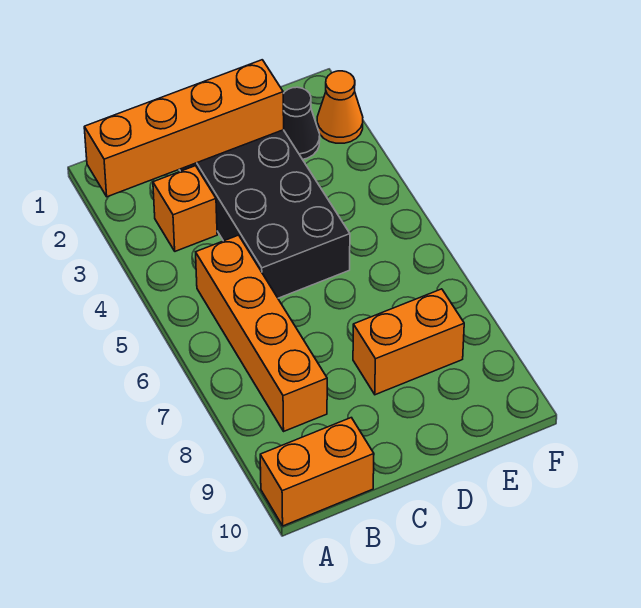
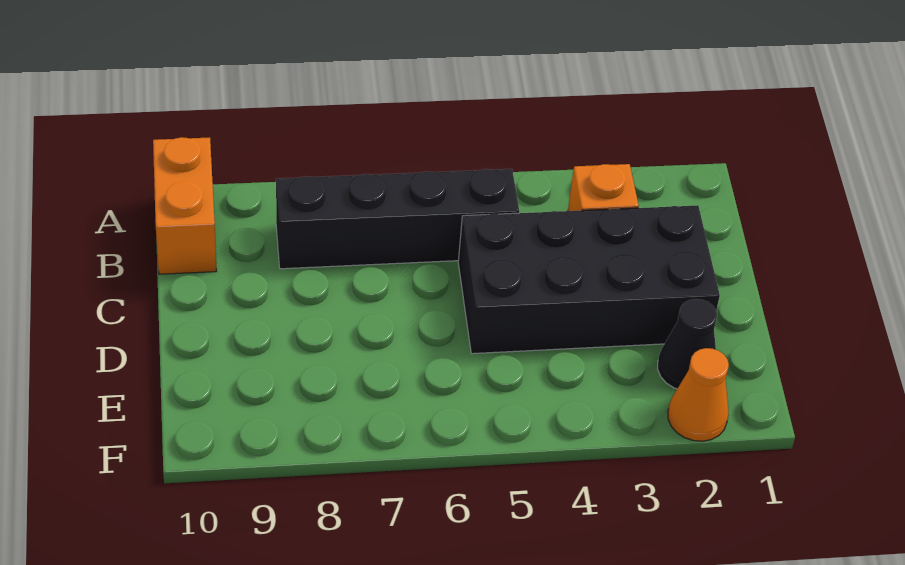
orange brick A2:D2 level 2 -> none
orange brick B5:B8 level 1 -> black brick B5:B8 level 1
orange brick D8:E8 level 1 -> none

